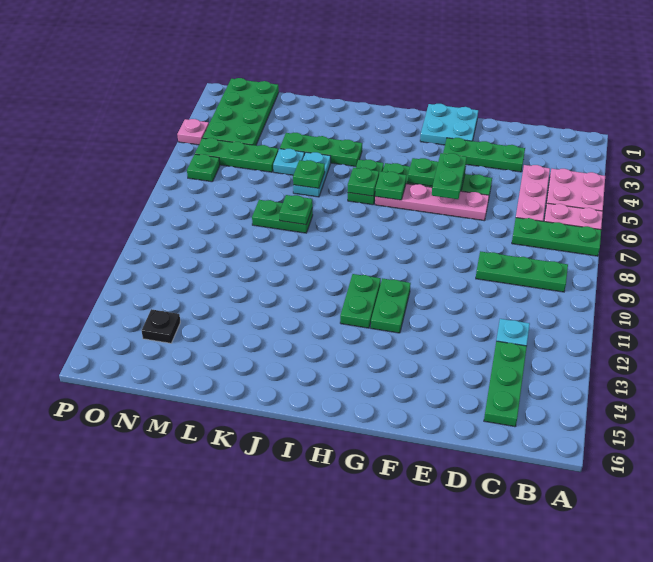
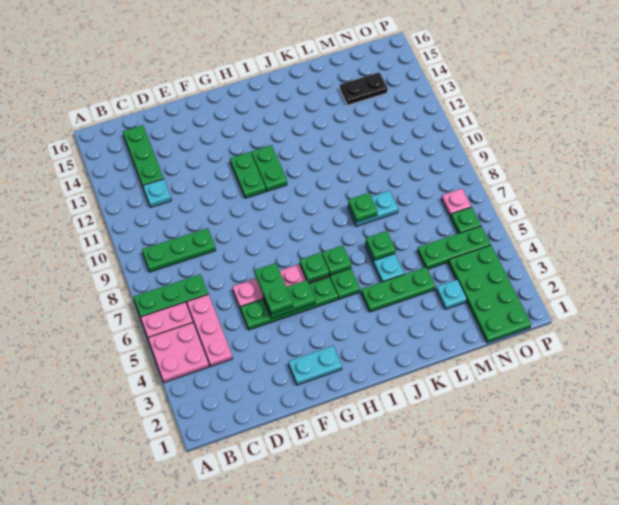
green plate D3:F3 level 1 -> none
cyan plate F1:G2 level 1 -> cyan plate F2:G2 level 1
green plate K8:L8 level 1 -> cyan plate K8:L8 level 1
cyan plate L5 level 1 -> cyan plate M3 level 1
black plate N14 level 1 -> black plate M14:N14 level 1
pink plate P4 level 1 -> pink plate O7 level 1

